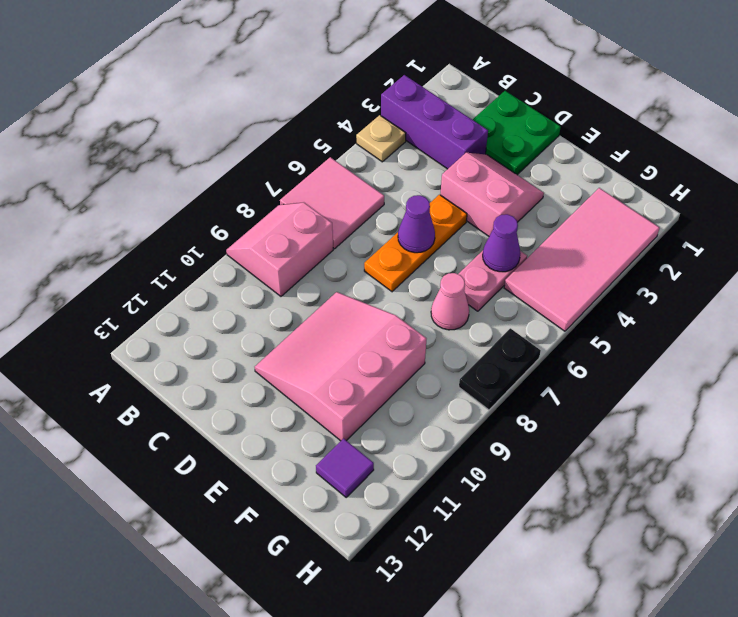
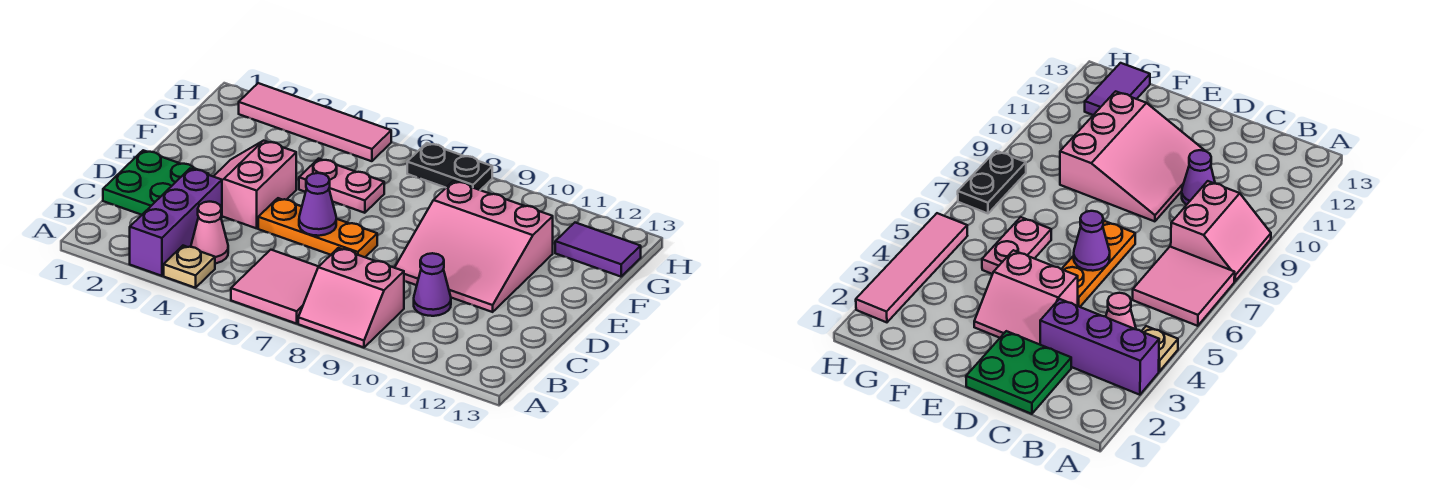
purple cone F5 level 2 -> purple cone C10 level 1
pink cone F7 level 1 -> pink cone B4 level 1
pink tile G2:H5 level 1 -> pink tile H2:H5 level 1
purple tile G12 level 1 -> purple tile G12:G13 level 1

